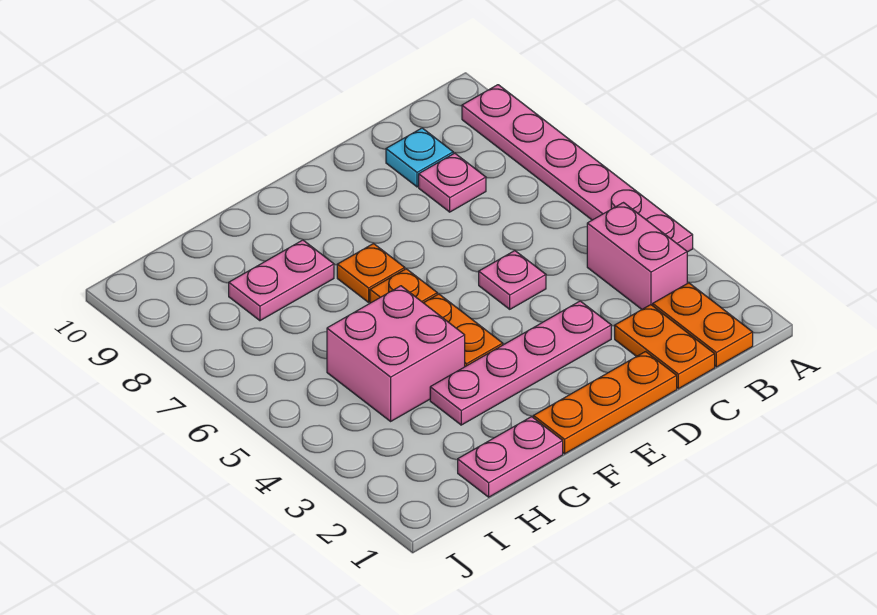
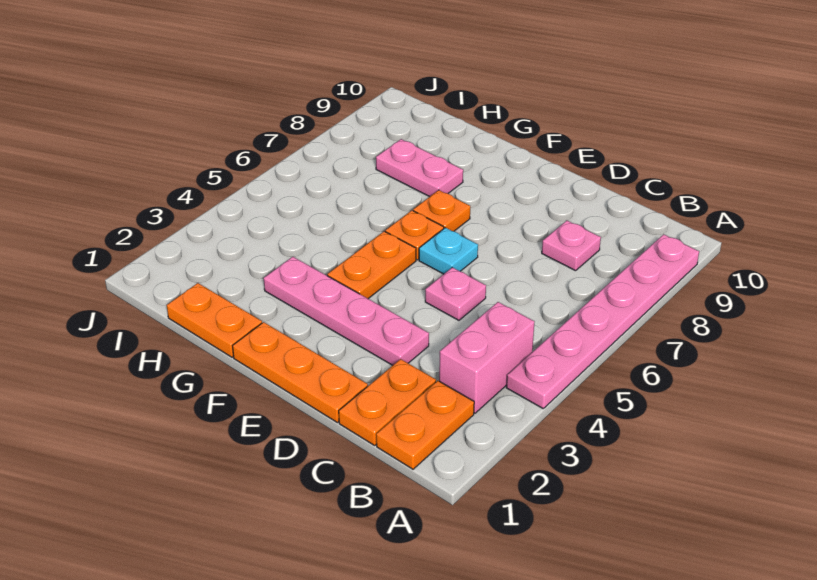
cyan plate C9 level 1 -> cyan plate E6 level 1
pink plate G1:H1 level 1 -> orange plate G1:H1 level 1
pink brick G4:H5 level 1 -> none

